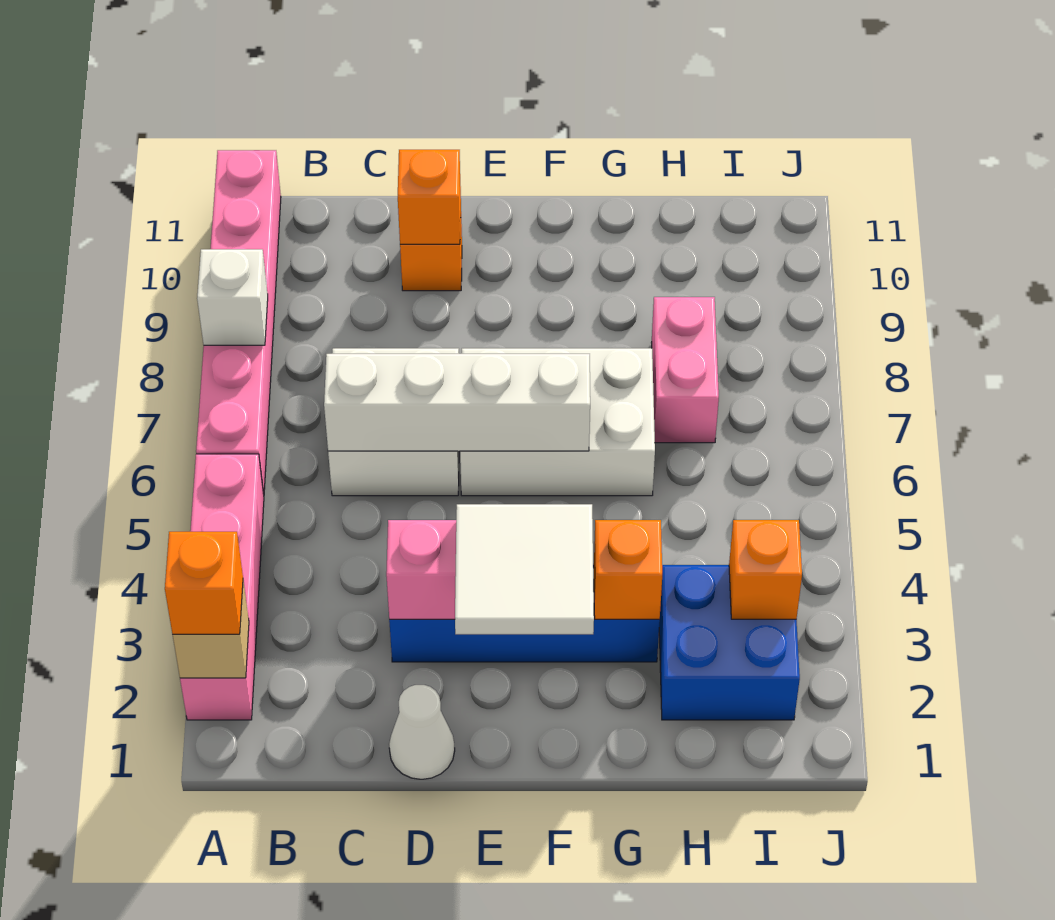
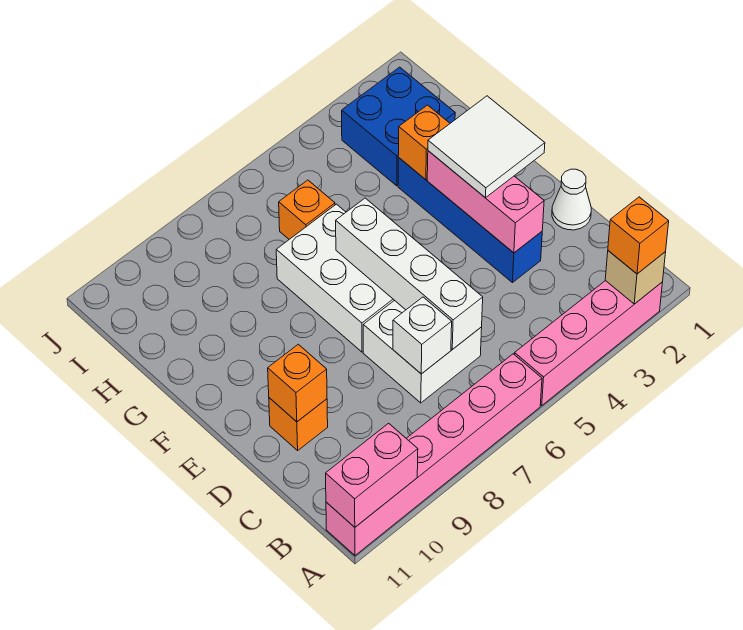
white brick A8 level 2 -> white brick C7 level 2
pink brick H7:H8 level 1 -> pink brick A10:A11 level 2
orange brick I3 level 2 -> orange brick H6 level 1

